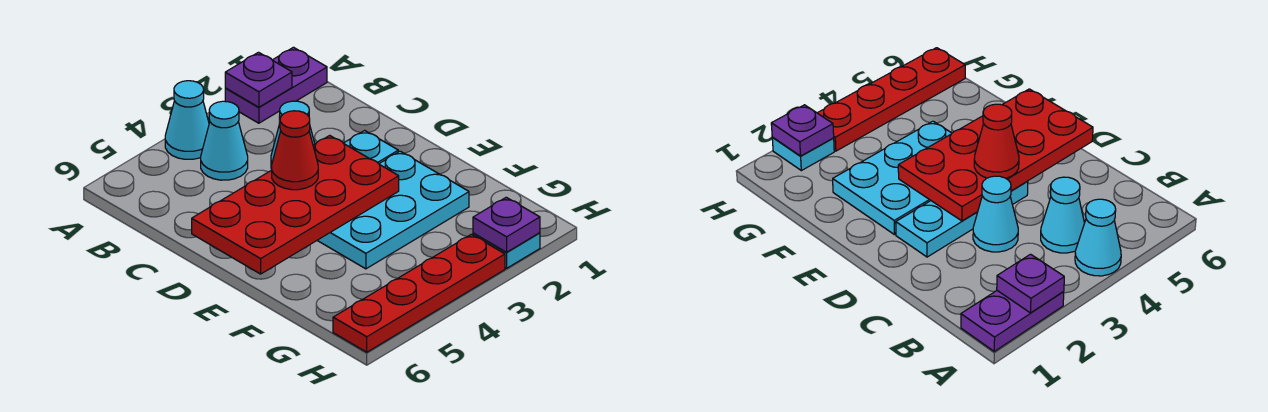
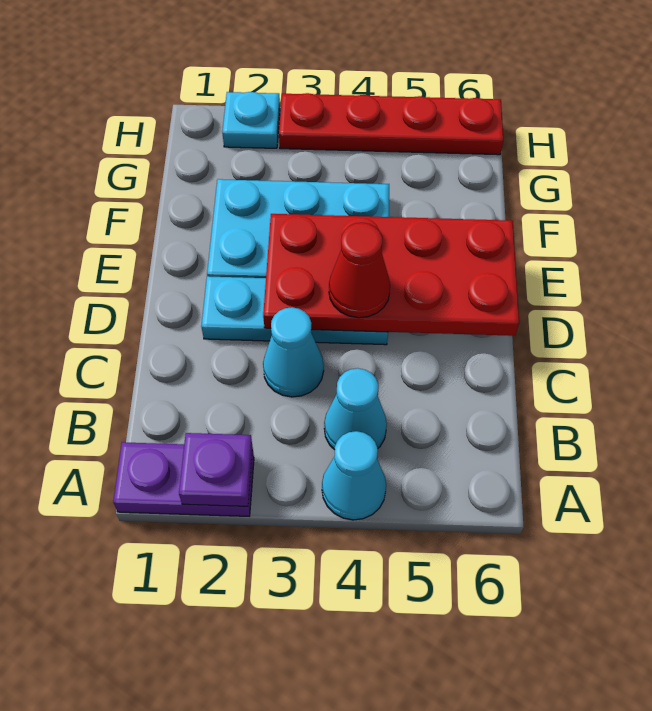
purple plate H2 level 2 -> none

